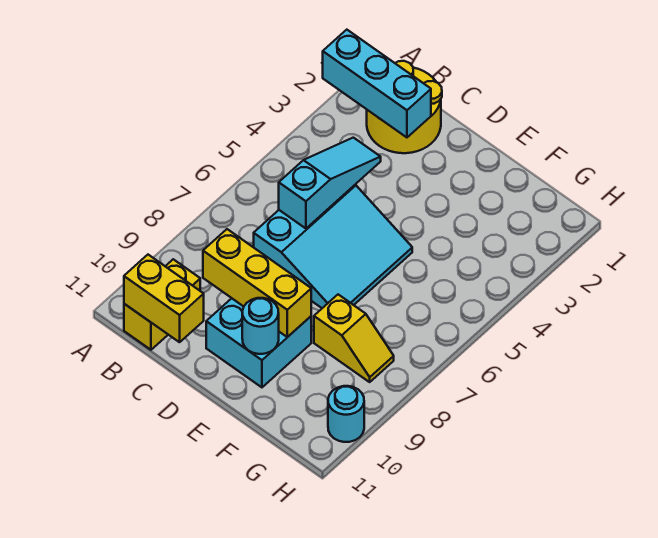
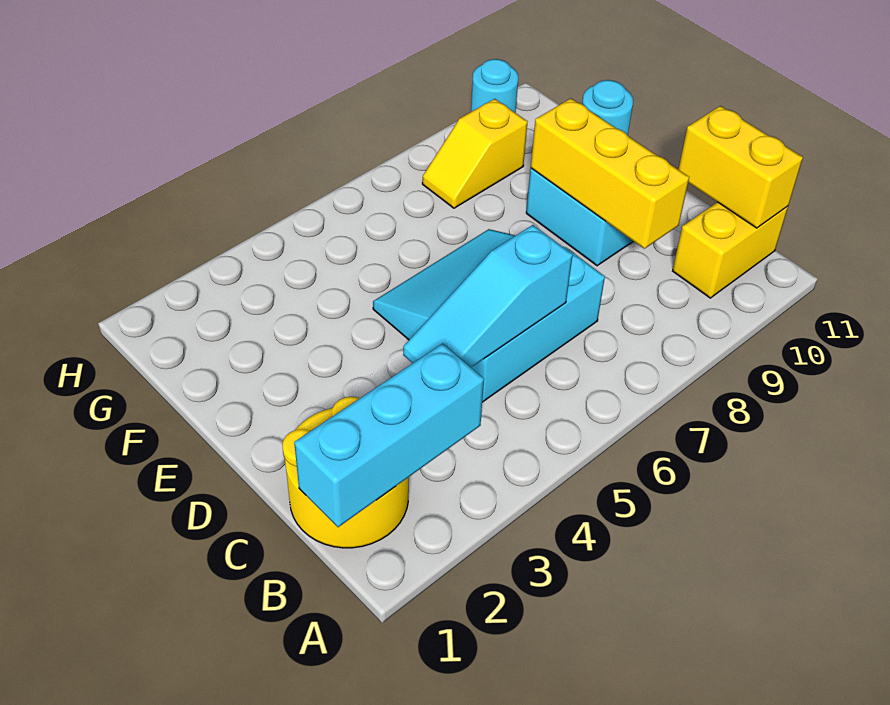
cyan brick A2:C2 level 2 -> cyan brick B1:B3 level 2
yellow slope F8:G8 level 1 top F -> yellow slope G8:G9 level 1 top 9

